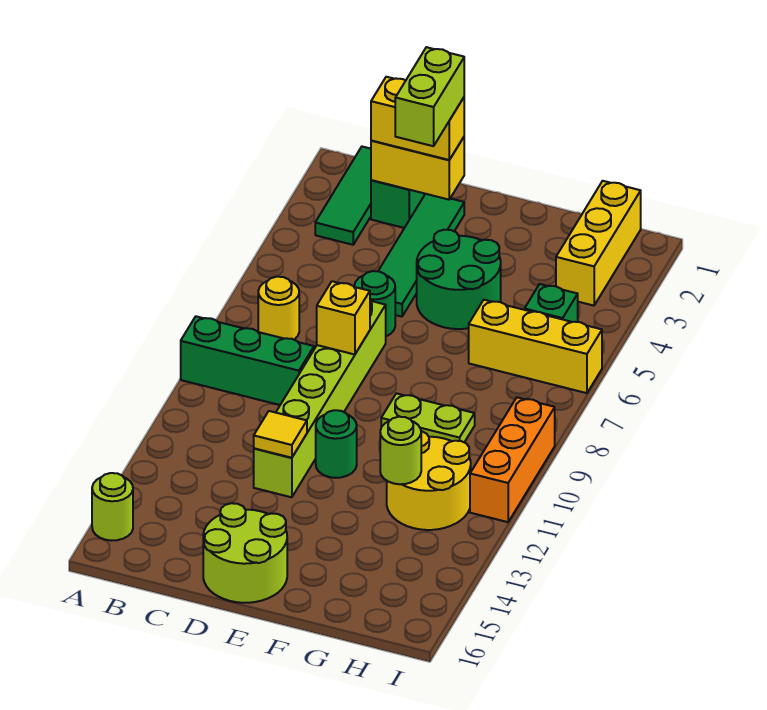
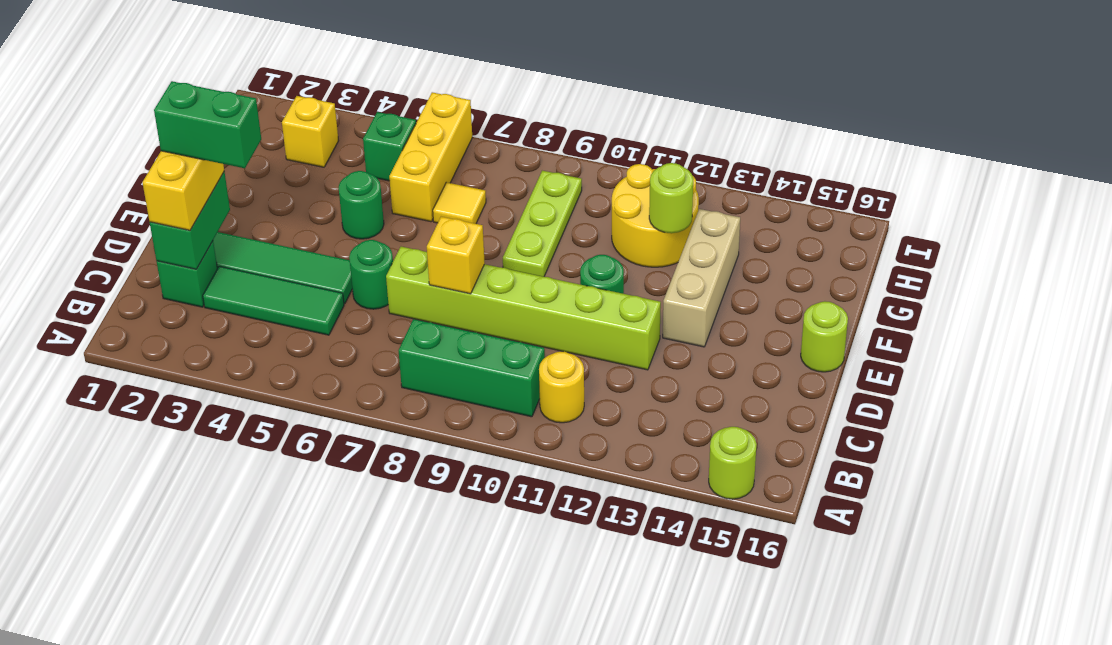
green brick A9:C9 level 1 -> green brick B8:B10 level 1
green tile B1:B3 level 1 -> green tile C3:C5 level 1
yellow round brick B7 level 1 -> yellow round brick B11 level 1
yellow brick C2:D2 level 2 -> green brick C2:D2 level 2
lime brick D2:D3 level 4 -> green brick D2:D3 level 4
yellow tile D12 level 2 -> yellow tile G7 level 1
lime round brick D15:E16 level 1 -> lime round brick E16 level 1
green round brick E4:F5 level 1 -> green round brick F5 level 1
none -> tan brick E13:G13 level 1
lime plate F9:G9 level 1 -> lime plate F9:H9 level 1
yellow brick H1:H3 level 1 -> yellow brick H3 level 1
orange brick I9:I11 level 1 -> none

